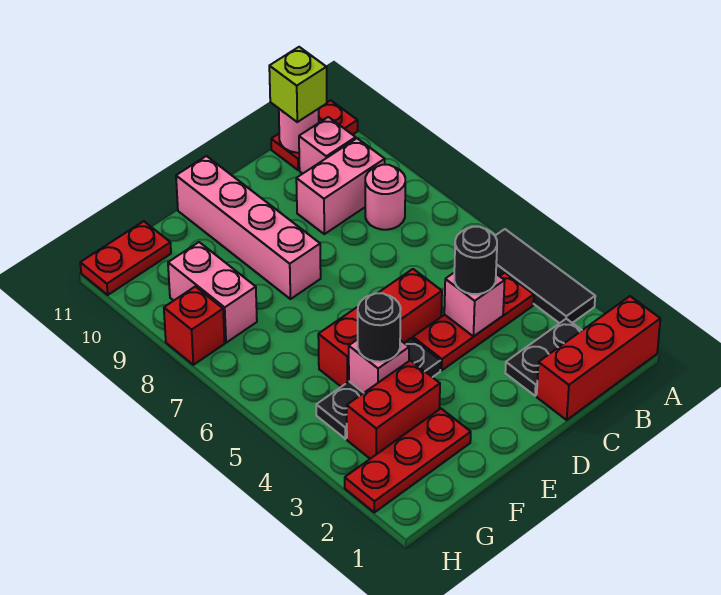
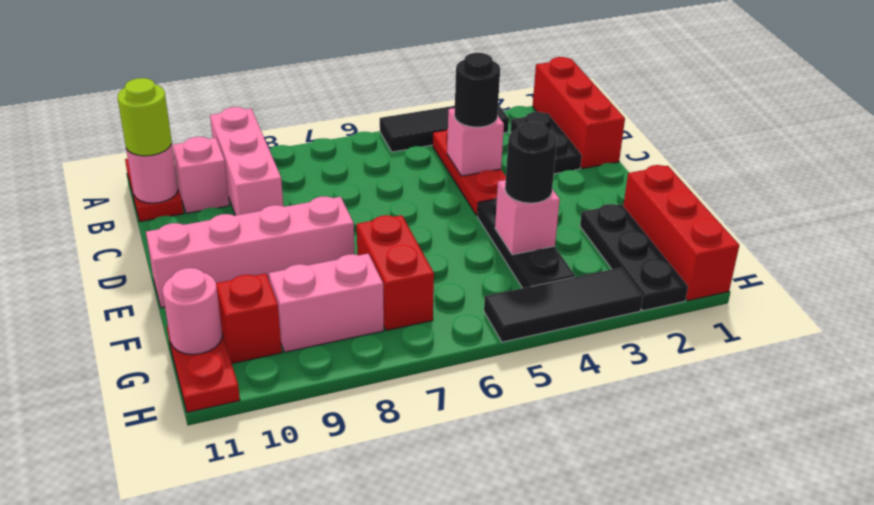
pink round brick B8 level 1 -> pink round brick G11 level 2
pink brick B9:C9 level 1 -> pink brick A9:C9 level 1
lime brick B11 level 3 -> lime round brick B11 level 3
red brick D5:F5 level 1 -> red brick F1:H1 level 1
red plate F2:H2 level 1 -> black plate F2:H2 level 1
red brick F3:G3 level 1 -> red brick F7:G7 level 1
none -> black tile H3:H5 level 1
red brick H8 level 1 -> red brick G10 level 1

